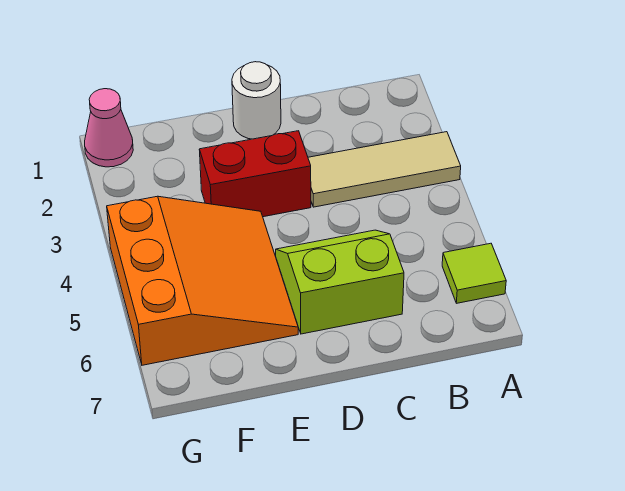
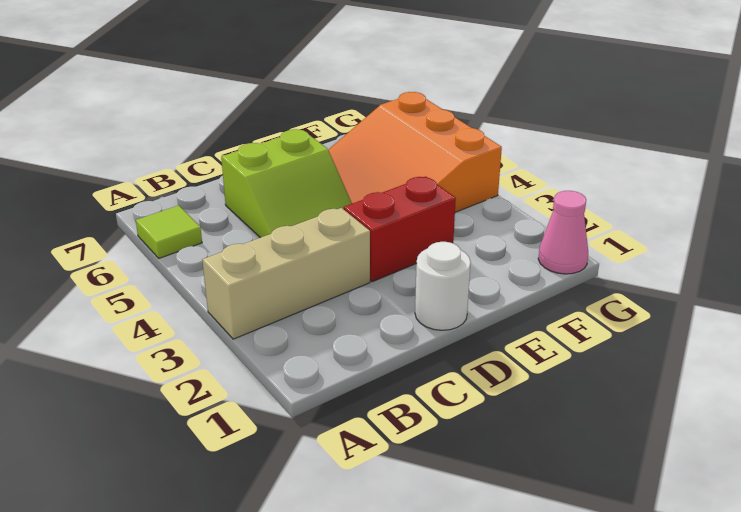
tan tile A3:C3 level 1 -> tan brick A3:C3 level 1

